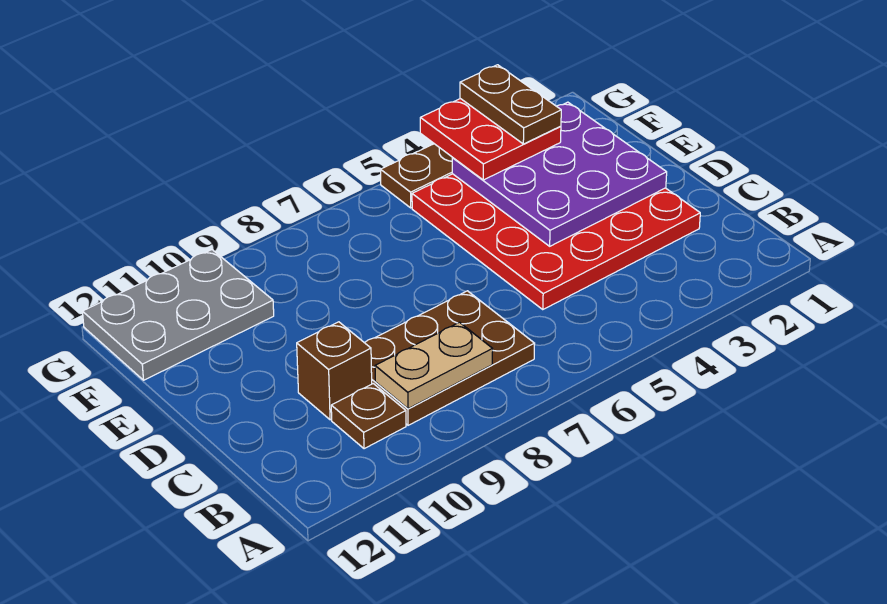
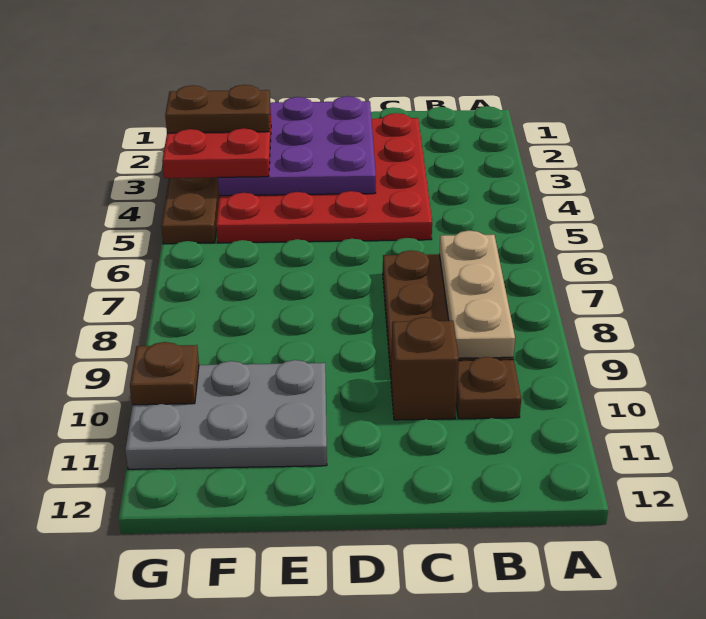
tan plate B8:B9 level 2 -> tan plate B7:B9 level 2
grey plate F10:G12 level 1 -> grey plate E10:G11 level 1
none -> brown plate G10 level 2

